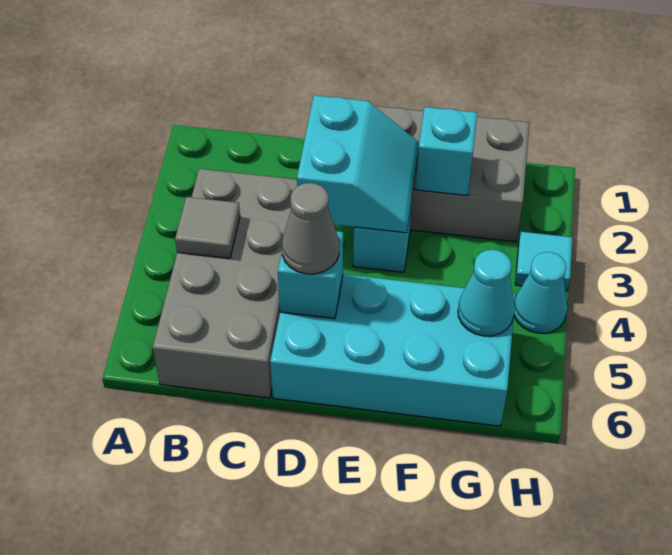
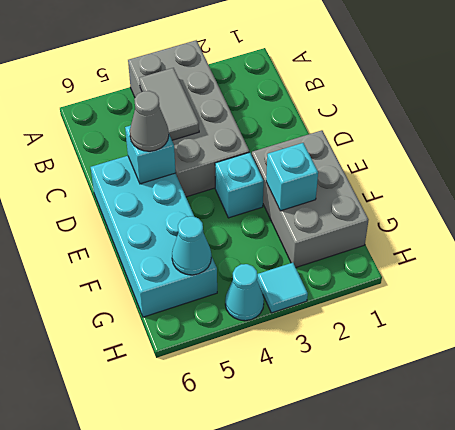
grey brick B3:C6 level 1 -> grey brick A3:D4 level 1
grey tile B4 level 2 -> grey tile B4:C4 level 2
cyan slope D2:E3 level 2 top D -> none

